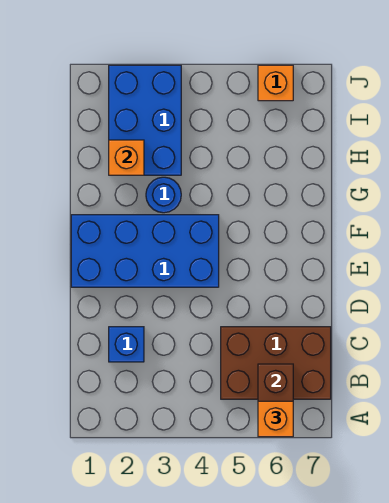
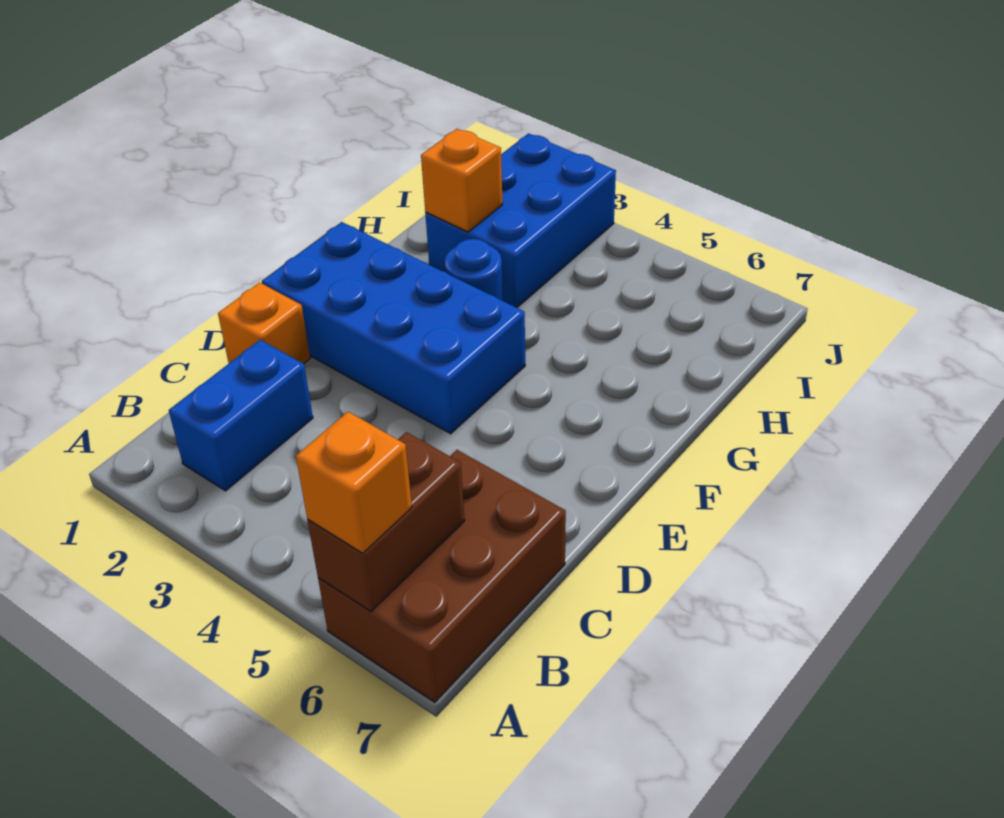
brown brick B5:C7 level 1 -> brown brick A6:C7 level 1
blue brick C2 level 1 -> blue brick B2:C2 level 1
orange brick J6 level 1 -> orange brick D1 level 1

